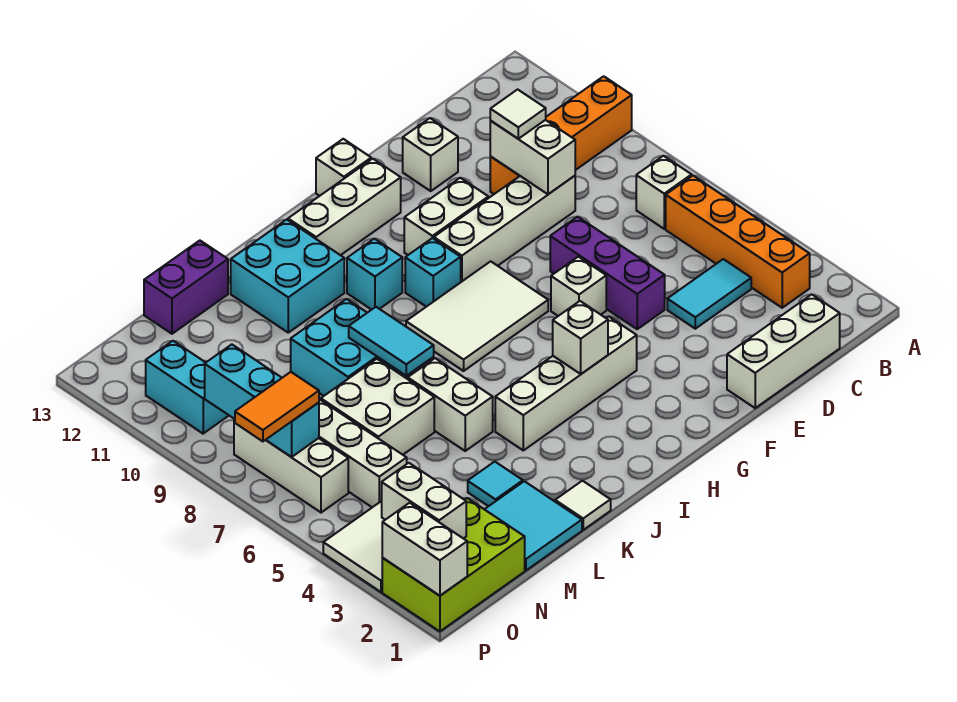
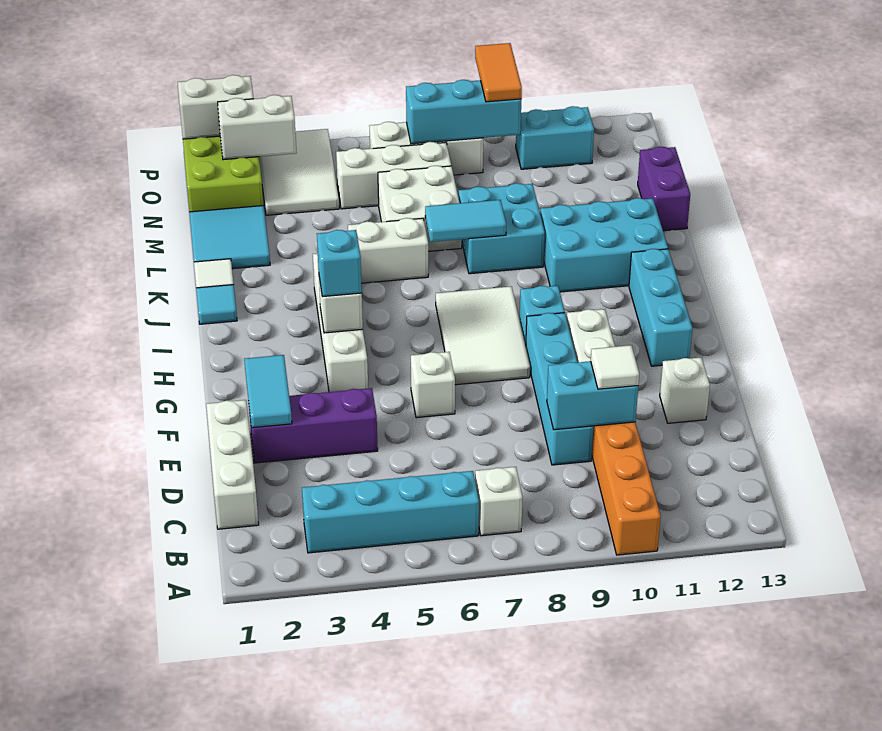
orange brick B3:B6 level 1 -> cyan brick B3:B6 level 1
cyan tile C4:D4 level 1 -> cyan tile E2:F2 level 2
white brick D9:G9 level 1 -> cyan brick D9:G9 level 1
white brick D9:D10 level 2 -> cyan brick D9:D10 level 2
purple brick E5:E7 level 1 -> purple brick E2:E4 level 1
white brick G12:I12 level 1 -> cyan brick G12:I12 level 1
white brick G13 level 1 -> none
cyan brick I10 level 1 -> cyan brick H4 level 3
cyan brick J11:K12 level 1 -> cyan brick J10:K12 level 1
cyan tile L3 level 1 -> cyan tile J1 level 1
orange tile O7:P7 level 3 -> orange tile O9:P9 level 3

